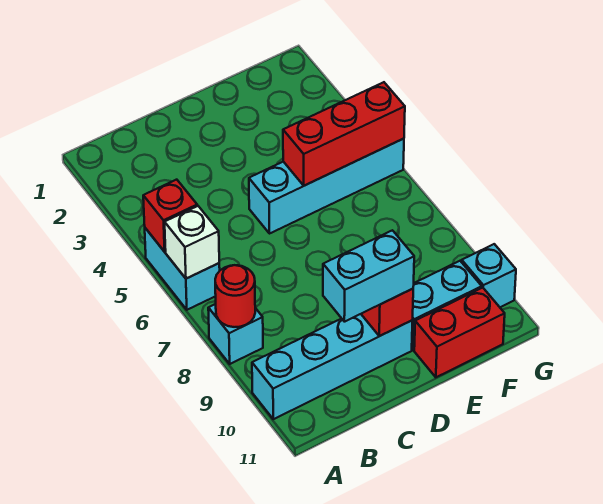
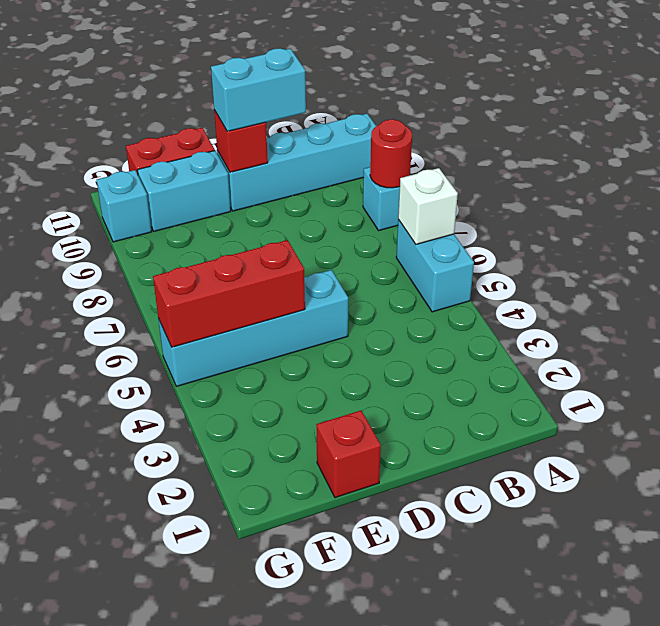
red brick A5 level 2 -> red brick E1 level 1

